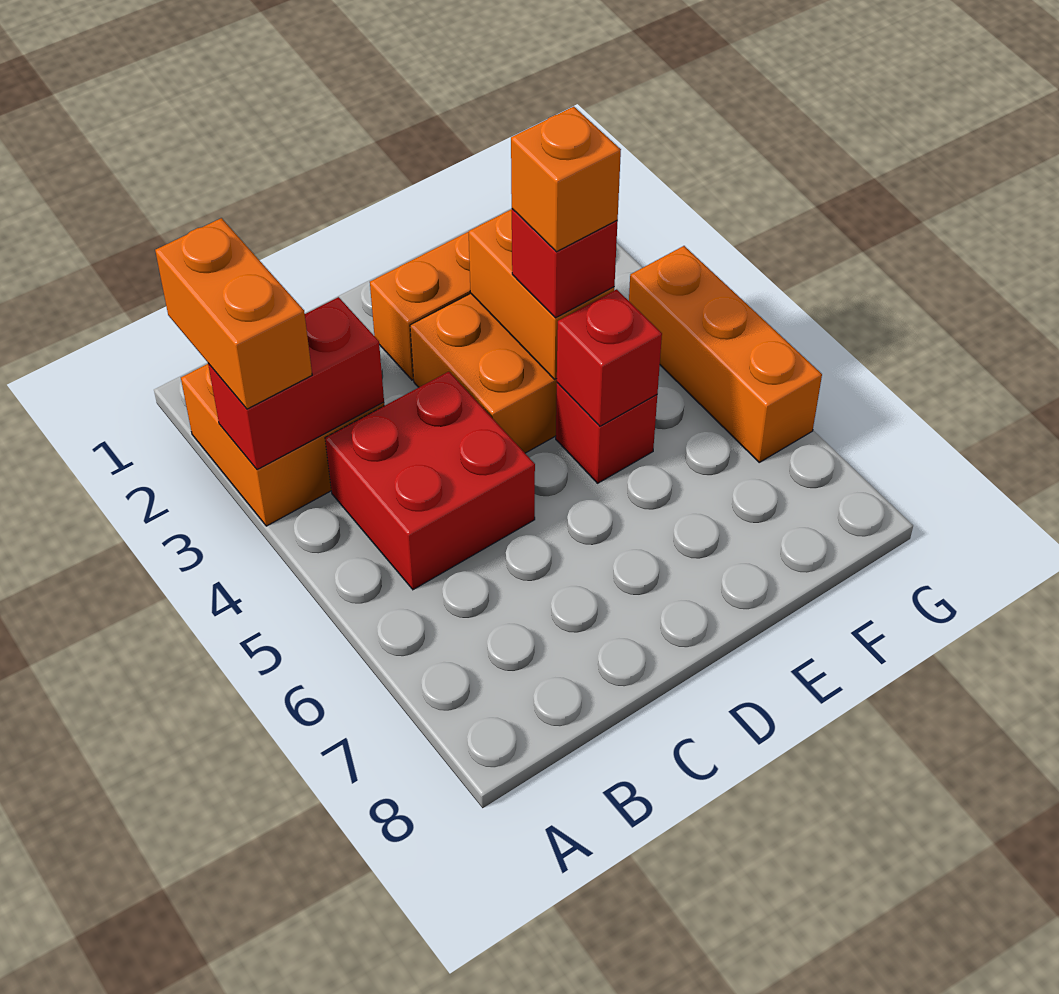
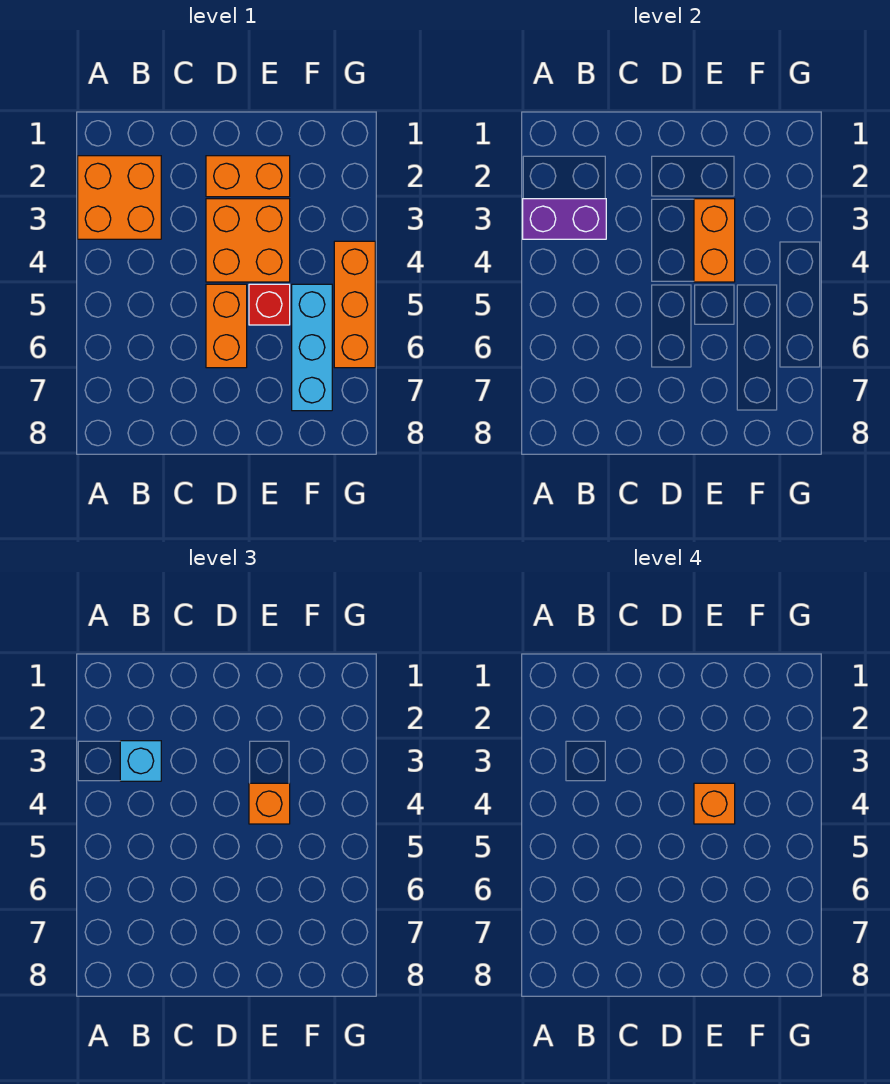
orange brick A2:A3 level 3 -> orange brick D5:D6 level 1
red brick A3:B3 level 2 -> purple brick A3:B3 level 2
none -> cyan brick B3 level 3
red brick B4:C5 level 1 -> none
red brick E4 level 3 -> orange brick E4 level 3
red brick E5 level 2 -> none
none -> cyan brick F5:F7 level 1

